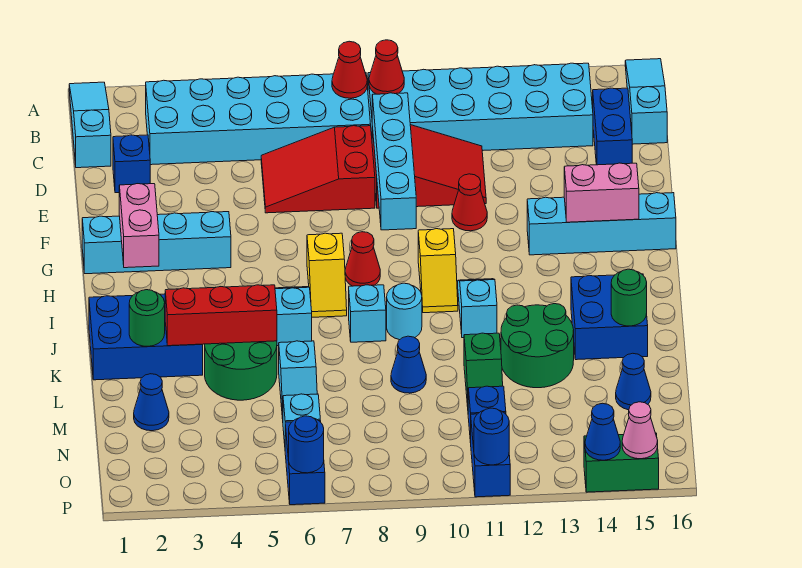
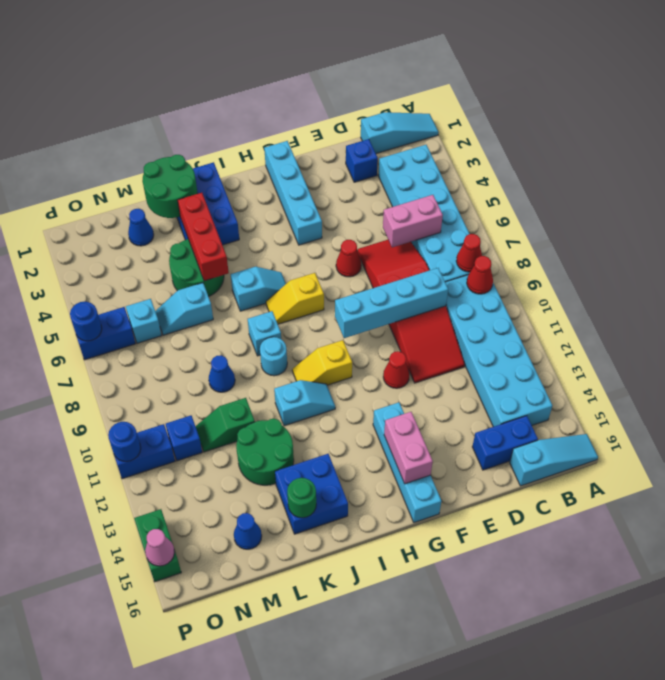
pink brick G2:H2 level 2 -> pink brick C6:D6 level 2
red cone H8 level 1 -> red cone F6 level 1
green round brick K2 level 2 -> green round brick K1:L2 level 2
blue cone P14 level 2 -> none

